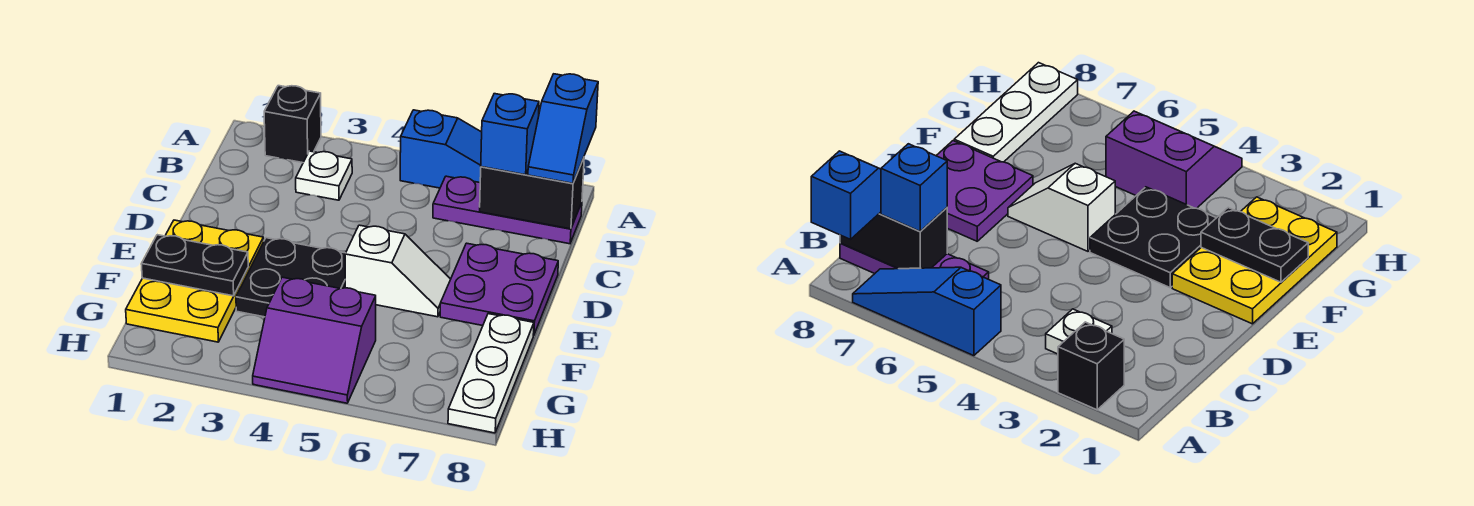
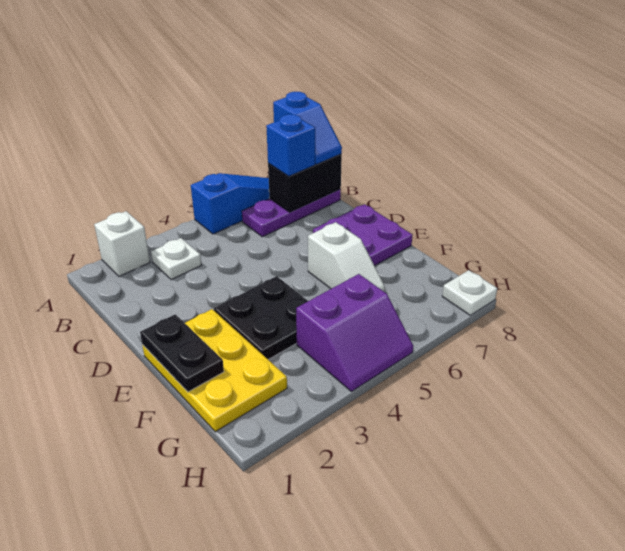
black brick A2 level 1 -> white brick A2 level 1
white slope E5:E6 level 1 top 5 -> white slope E6:F6 level 1 top E
black plate F1:F2 level 2 -> black plate E1:F1 level 2
white plate F8:H8 level 1 -> white plate H8 level 1

